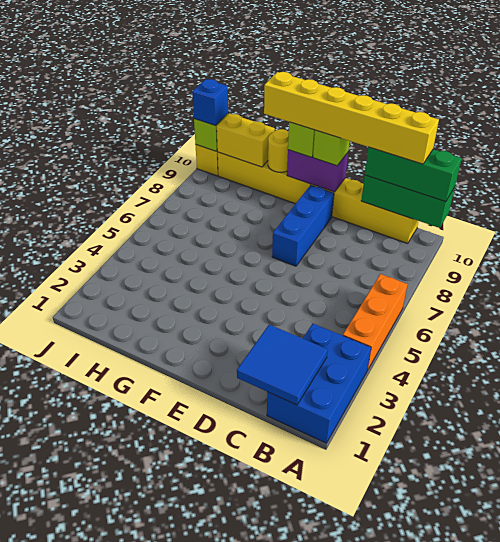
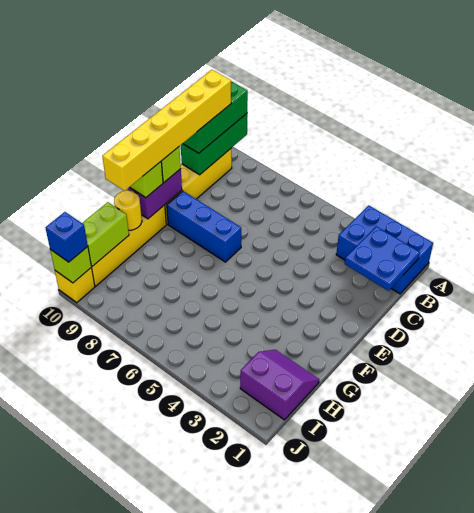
orange brick A4:A6 level 1 -> none
blue tile B1:C2 level 2 -> blue plate B1:C2 level 2
none -> purple slope H1:I2 level 1 top I
yellow brick H10:I10 level 2 -> lime brick H10:I10 level 2

